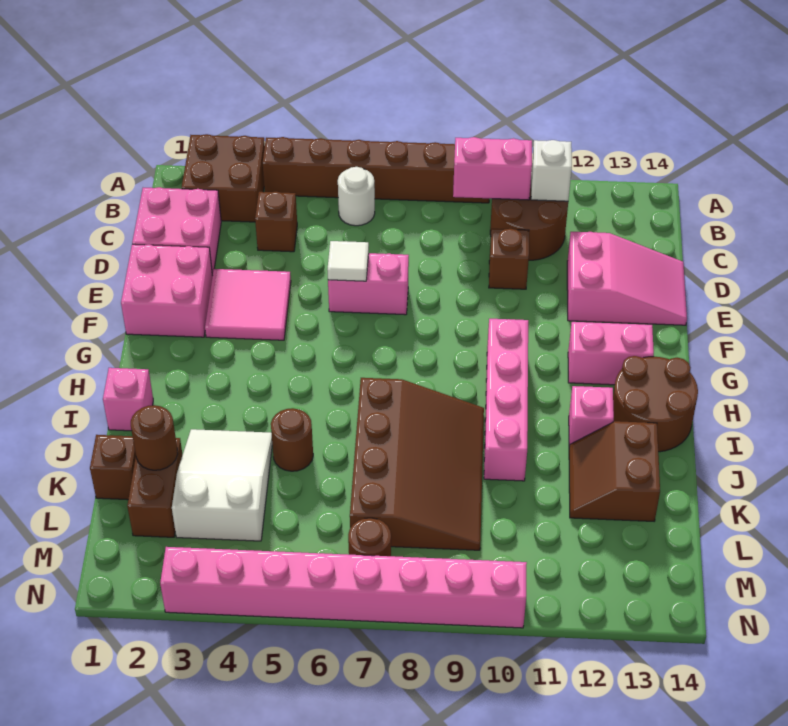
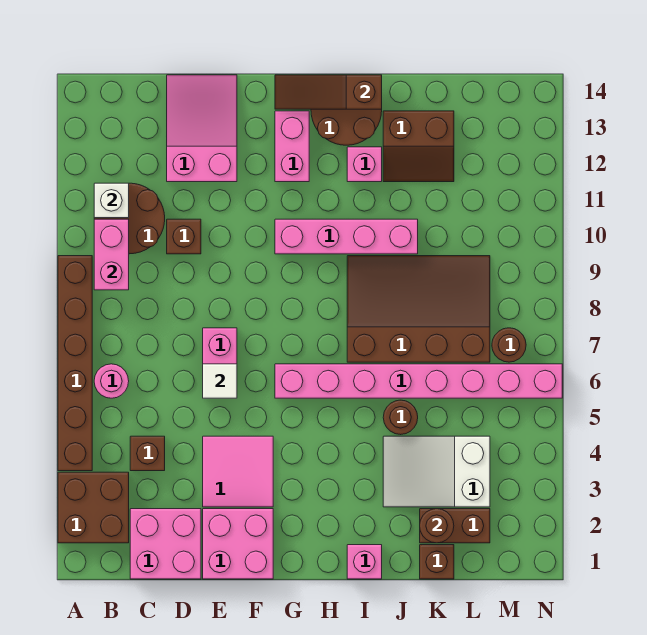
white round brick B6 level 1 -> pink round brick B6 level 1
none -> brown slope G14:I14 level 2 top I
pink brick N3:N10 level 1 -> pink brick G6:N6 level 1

